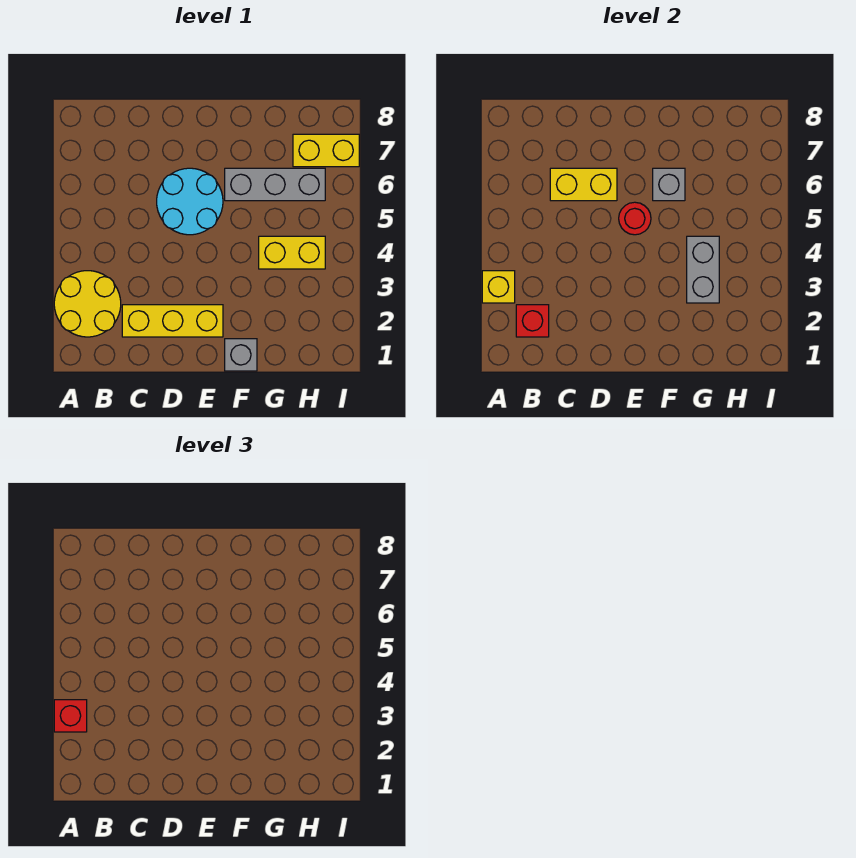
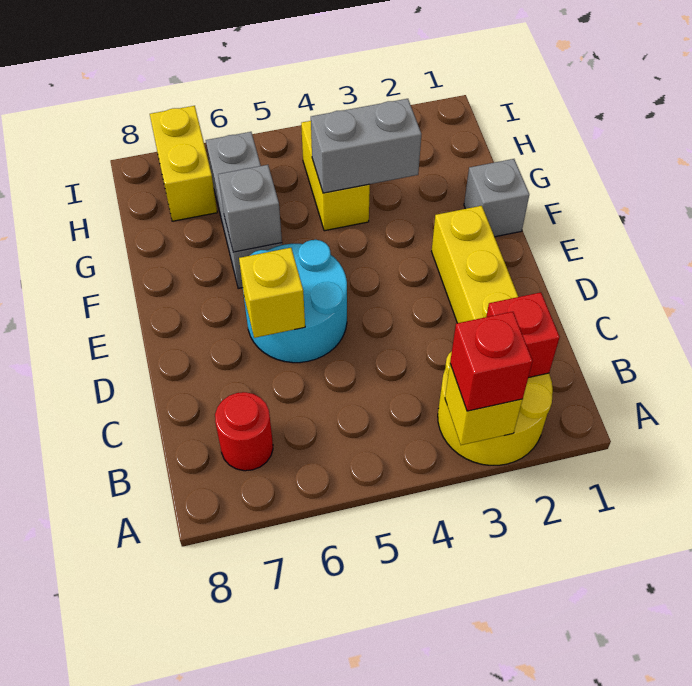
yellow brick C6:D6 level 2 -> yellow brick D6 level 2
red round brick E5 level 2 -> red round brick B7 level 1

